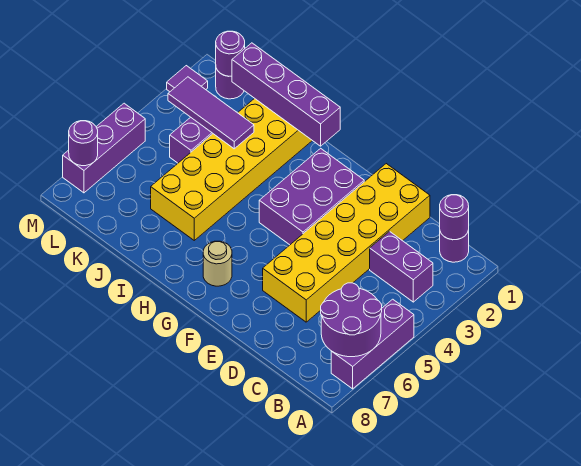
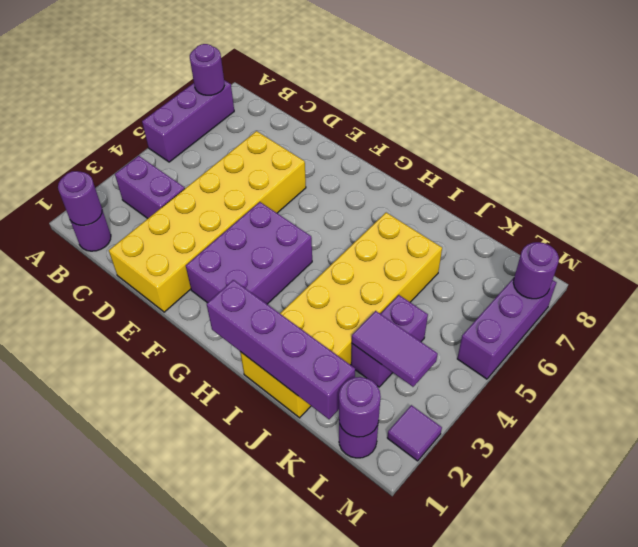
purple round brick A6:B7 level 2 -> purple round brick A7 level 2
tan round brick G7 level 1 -> none
purple tile J3:L3 level 2 -> purple tile K3:L3 level 2

